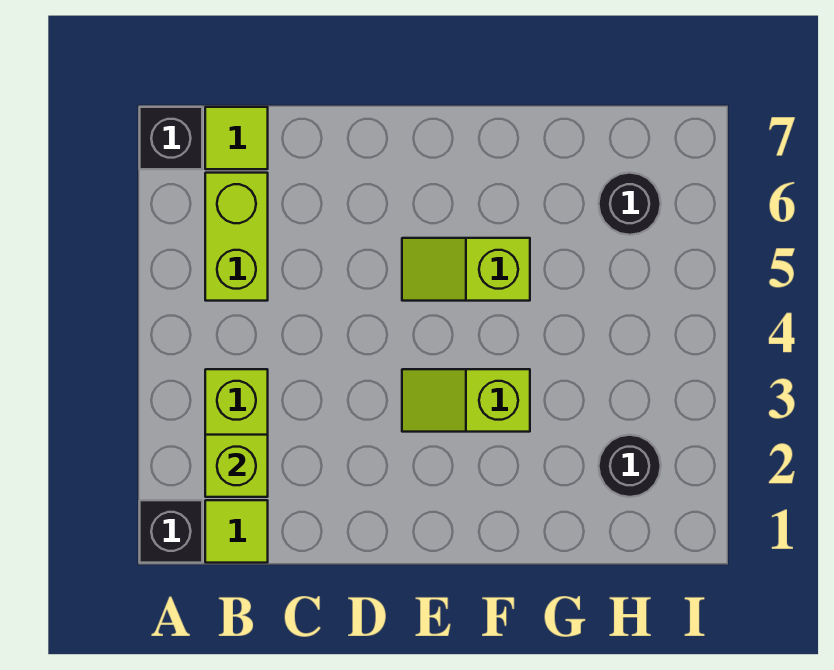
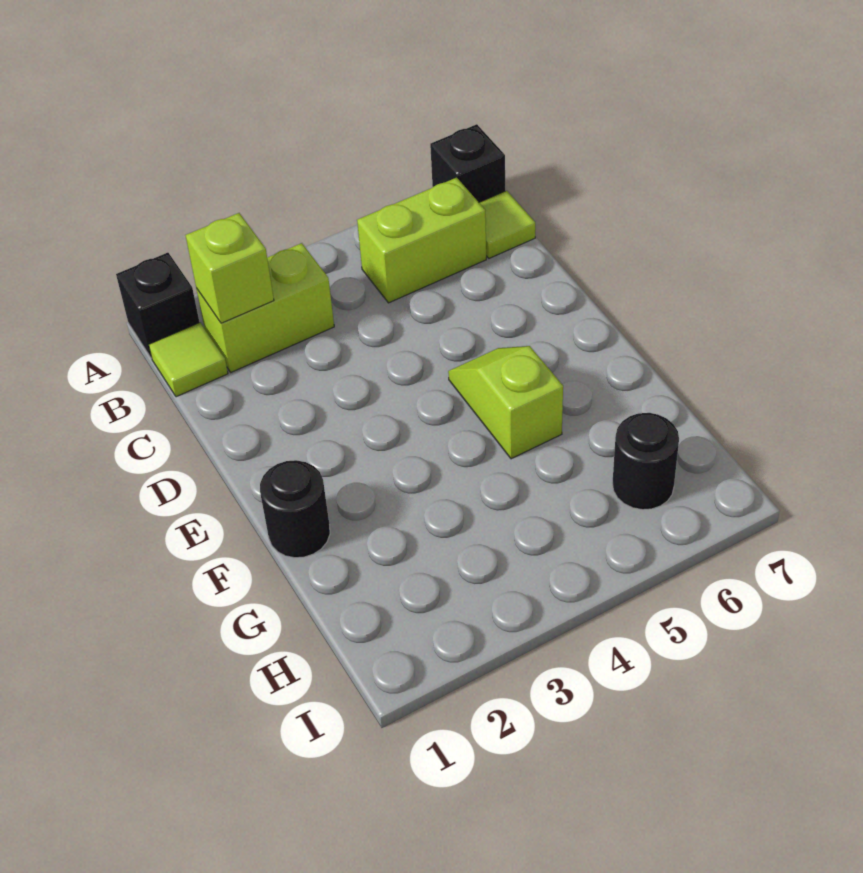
lime slope E3:F3 level 1 top F -> none
black round brick H2 level 1 -> black round brick F1 level 1

